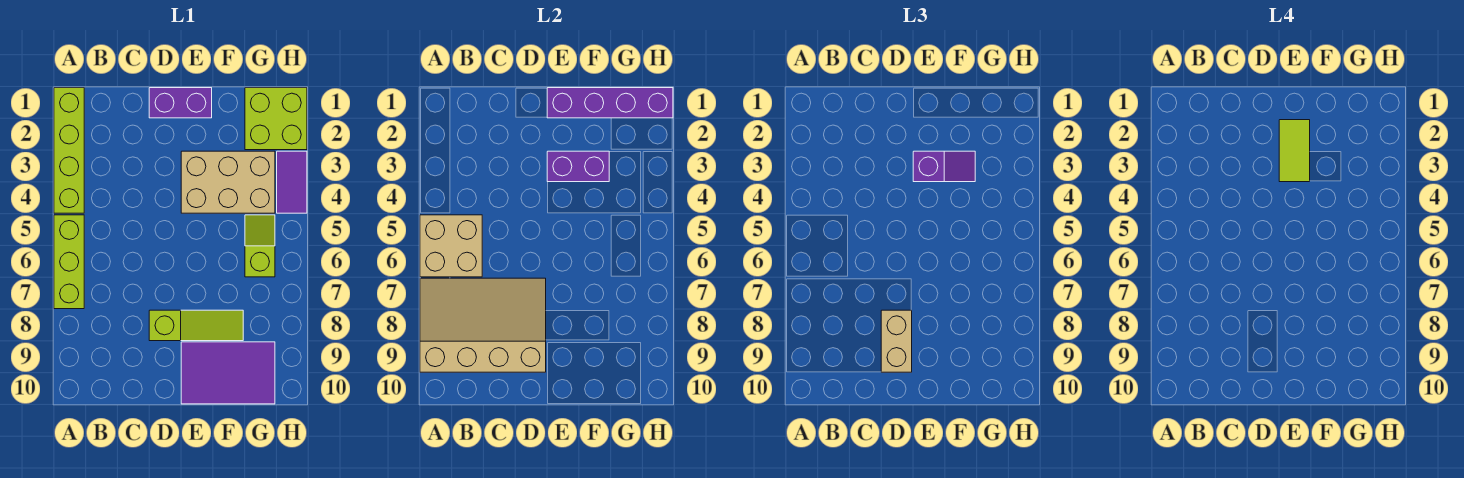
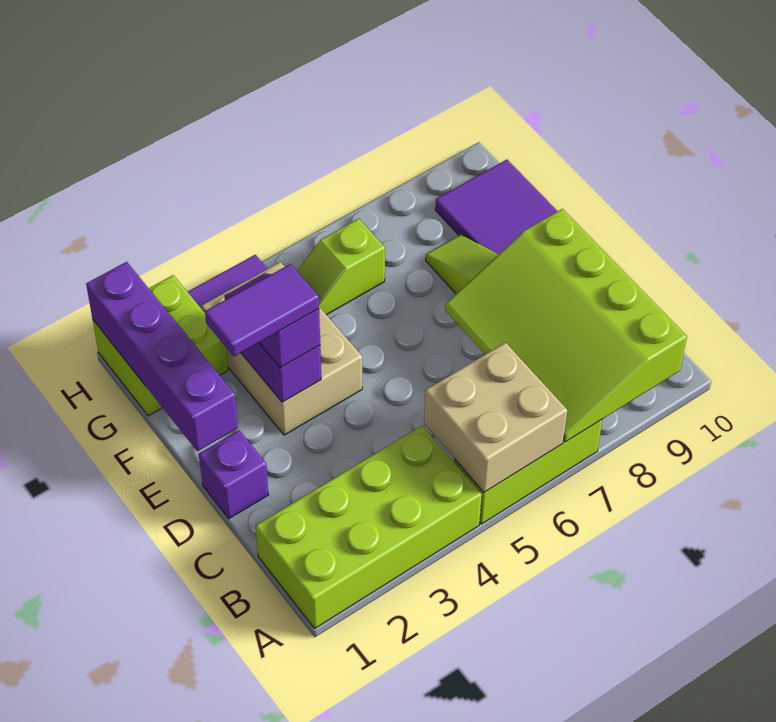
lime brick A1:A4 level 1 -> lime brick A1:B4 level 1
tan slope A7:D9 level 2 top 9 -> lime slope A7:D9 level 2 top 9
purple brick D1:E1 level 1 -> purple brick D1 level 1
tan brick D8:D9 level 3 -> none
lime tile E2:E3 level 4 -> purple tile E2:E3 level 4

